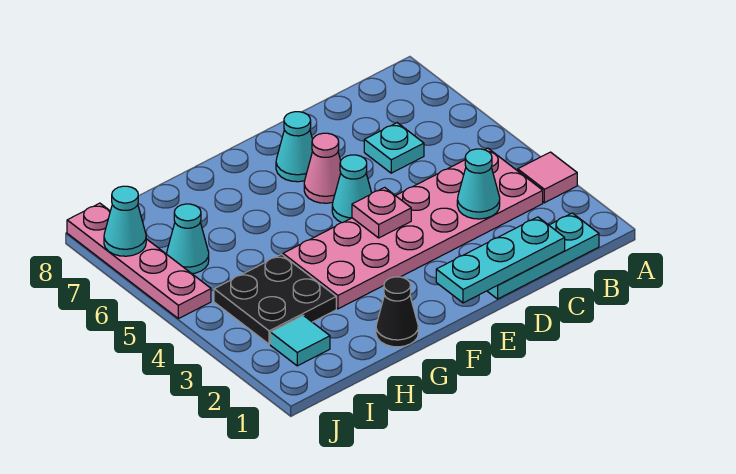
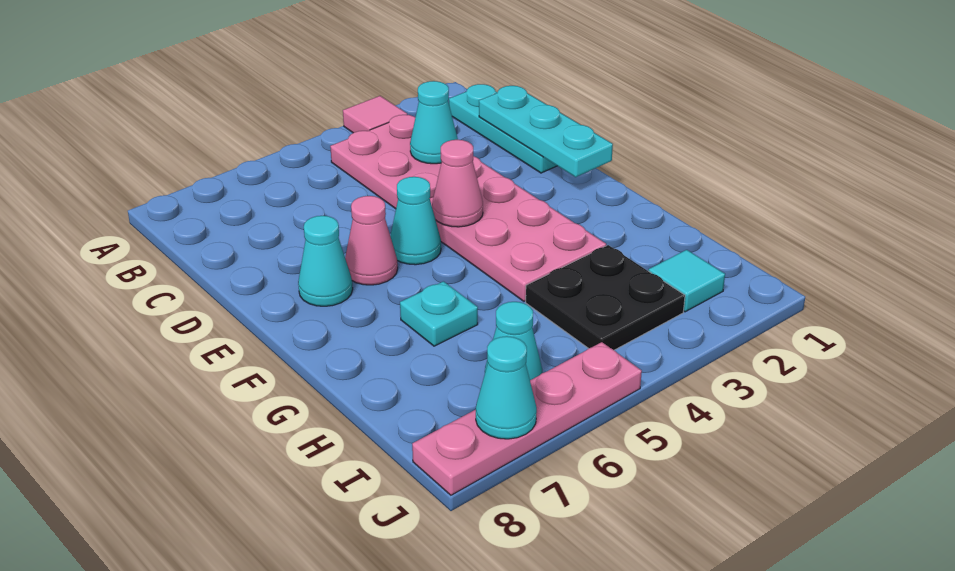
cyan plate C6 level 1 -> cyan plate G6 level 1
pink plate E4 level 2 -> pink cone E4 level 2
black cone G1 level 1 -> none

